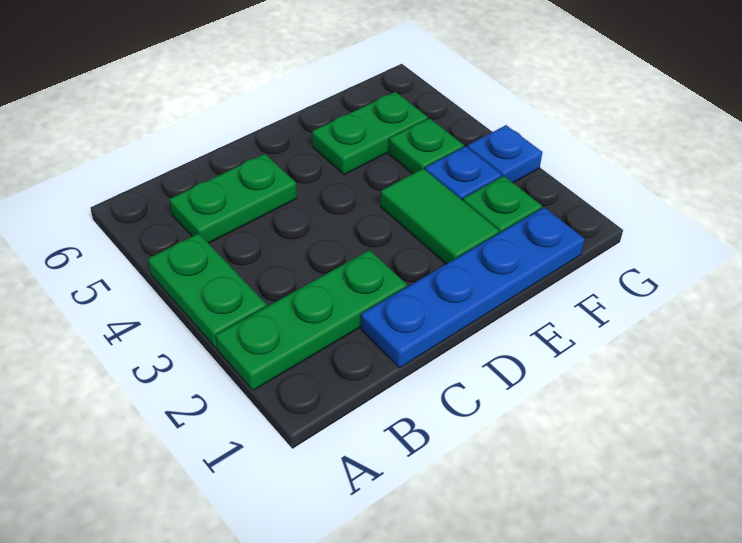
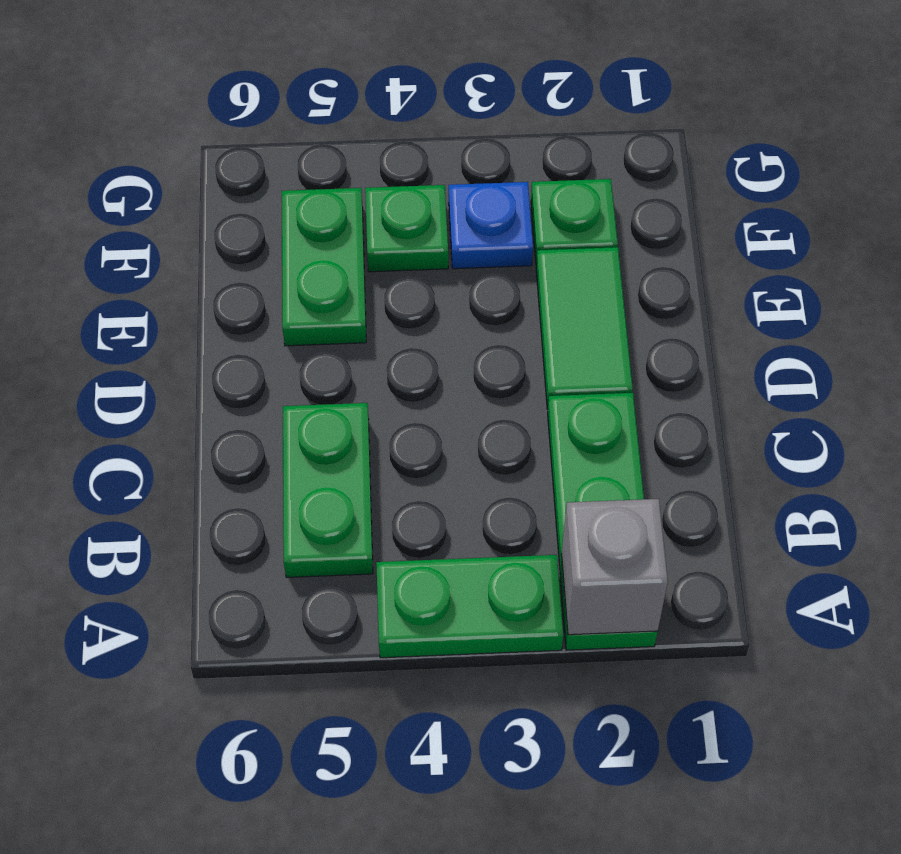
none -> grey brick A2 level 2
blue plate C1:F1 level 1 -> none
green tile E2:E3 level 1 -> green tile D2:E2 level 1
blue plate G3 level 1 -> none

